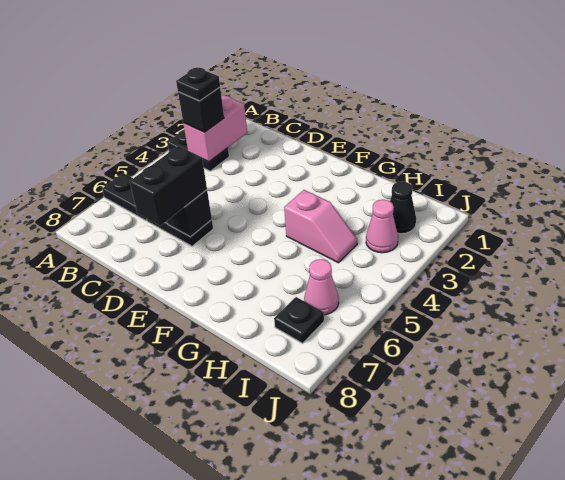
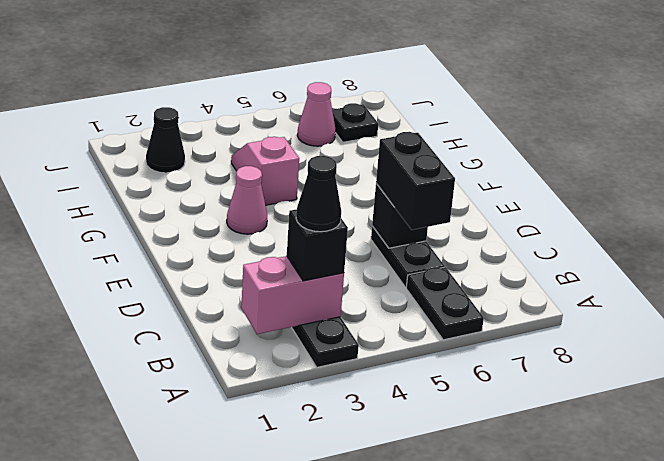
black plate B3 level 4 -> black cone B3 level 4
black brick D6:D7 level 3 -> black brick C6:D6 level 3
pink cone I3 level 1 -> pink cone F3 level 1

